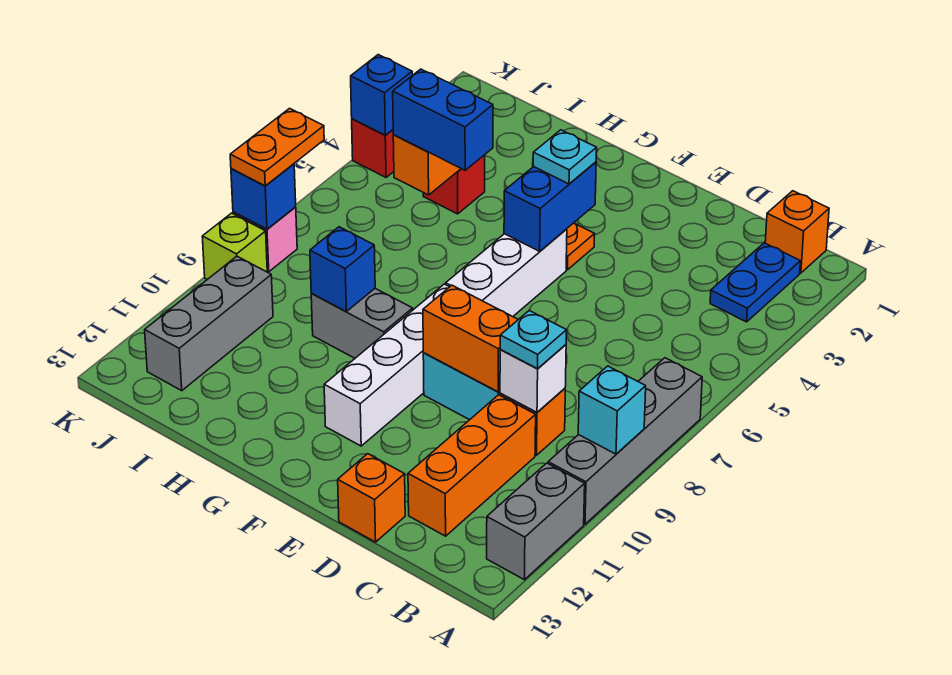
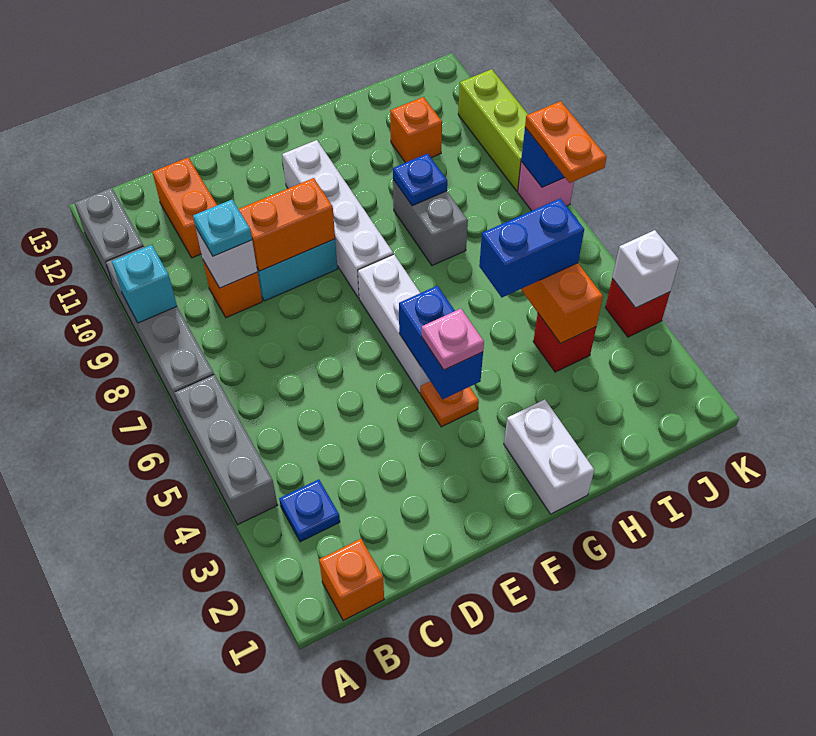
blue plate B2:B3 level 1 -> blue plate B3 level 1
orange brick C10:C12 level 1 -> orange brick C11:C12 level 1
orange brick D13 level 1 -> orange brick I11 level 1
cyan plate F4 level 3 -> pink plate F4 level 3
none -> white brick G1:G2 level 1
grey brick G9:H9 level 1 -> grey brick H8:H9 level 1
blue brick H9 level 2 -> blue plate H9 level 2
grey brick J10:J12 level 1 -> grey brick A4:A6 level 1
blue brick K4 level 2 -> white brick K4 level 2
lime brick K9 level 1 -> lime brick K9:K11 level 1

